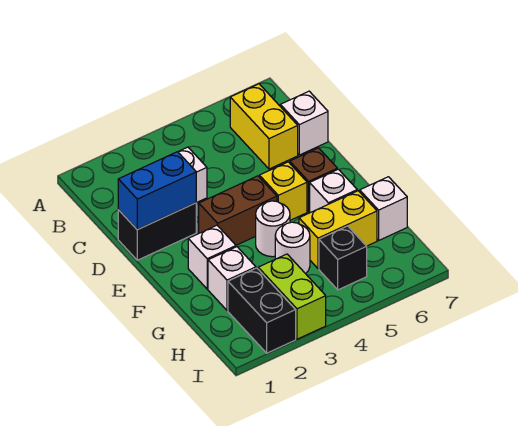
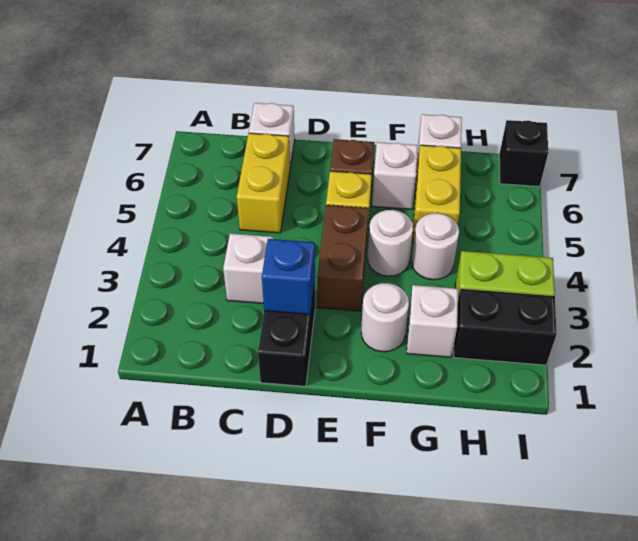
yellow brick B6:C6 level 1 -> yellow brick C5:C6 level 1
blue brick D1:D2 level 2 -> blue brick D2 level 2
white brick F2 level 1 -> white round brick F2 level 1
black brick H5 level 1 -> black brick I7 level 1

